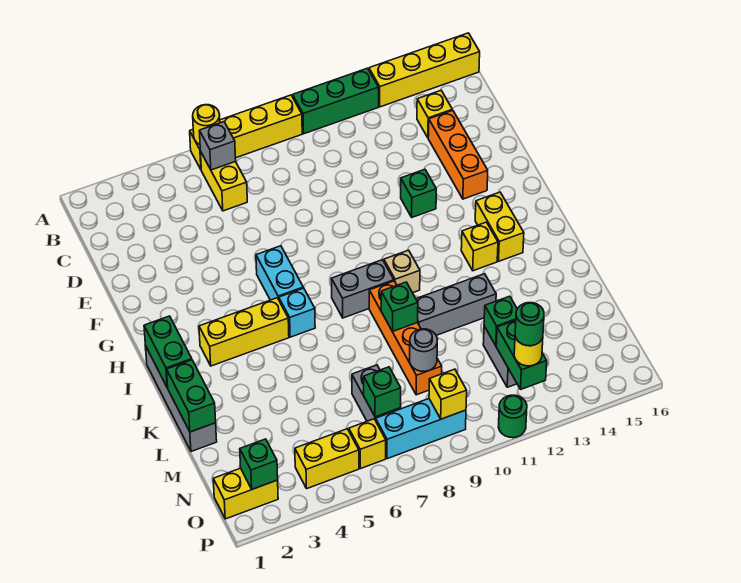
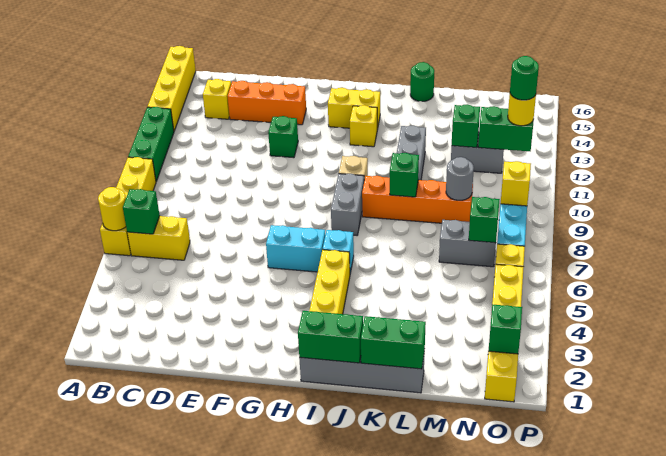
grey brick B6 level 2 -> green brick B6 level 2
green round brick P11 level 1 -> green round brick K16 level 1

